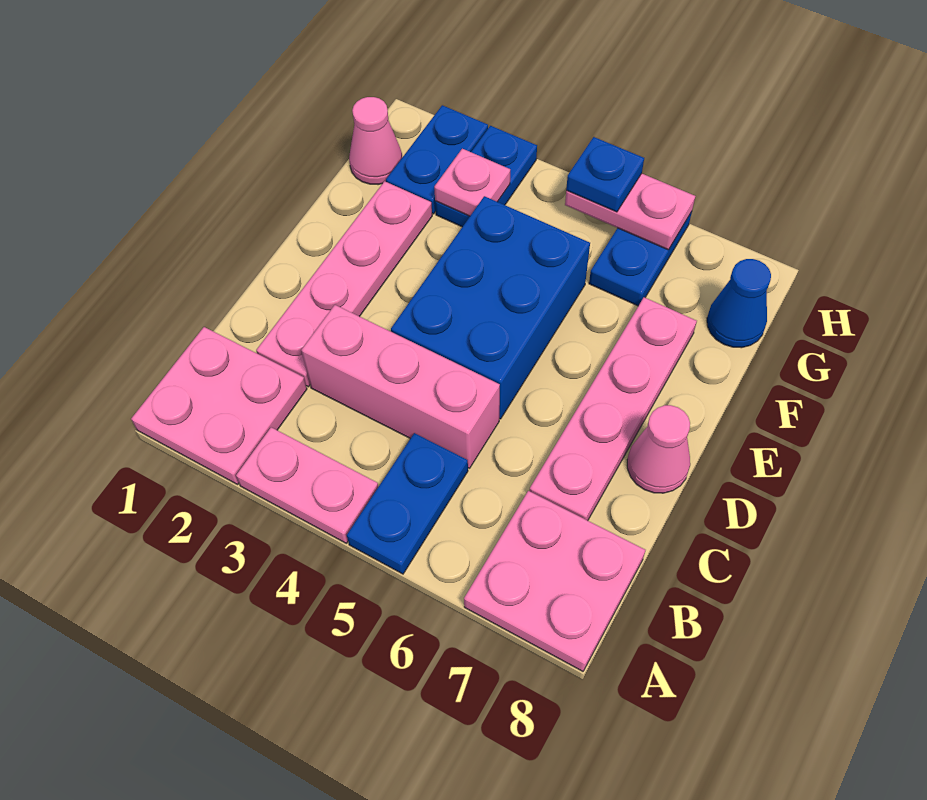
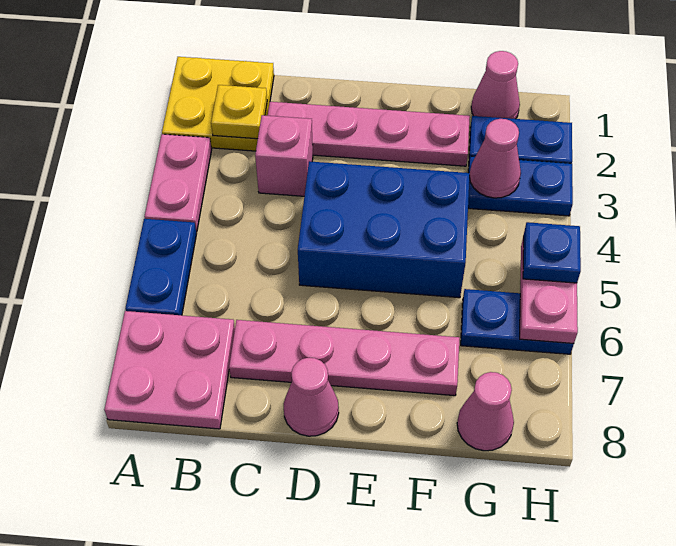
pink plate A1:B2 level 1 -> yellow plate A1:B2 level 1
blue plate A5:B5 level 1 -> blue plate A5:A6 level 1
none -> yellow plate B2 level 2
pink brick C3:C5 level 1 -> pink brick C3 level 1
pink plate G3 level 2 -> pink cone G3 level 2
blue cone G8 level 1 -> pink cone G8 level 1

